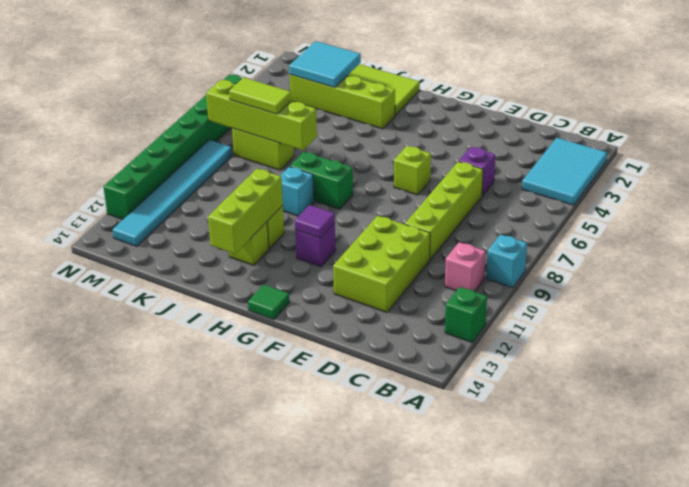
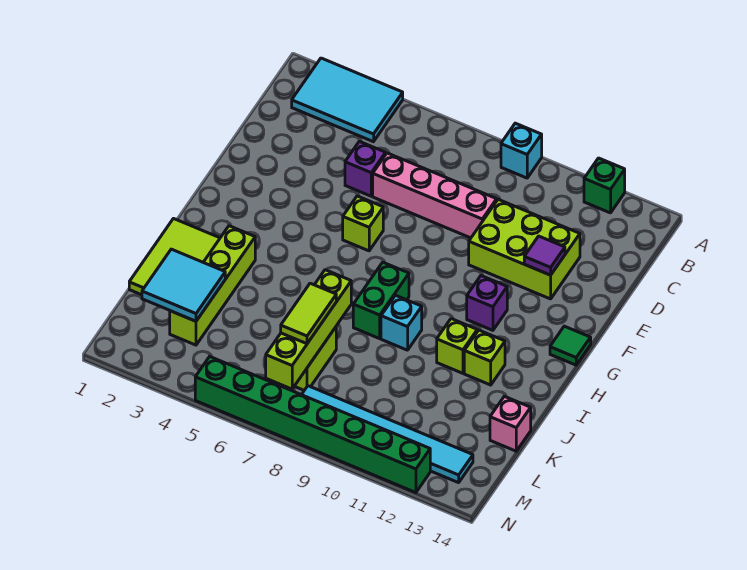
pink brick B10 level 1 -> pink brick K14 level 1
lime brick D6:D9 level 1 -> pink brick D6:D9 level 1
purple tile G11 level 2 -> purple tile E12 level 2
lime brick I11:I13 level 2 -> none

